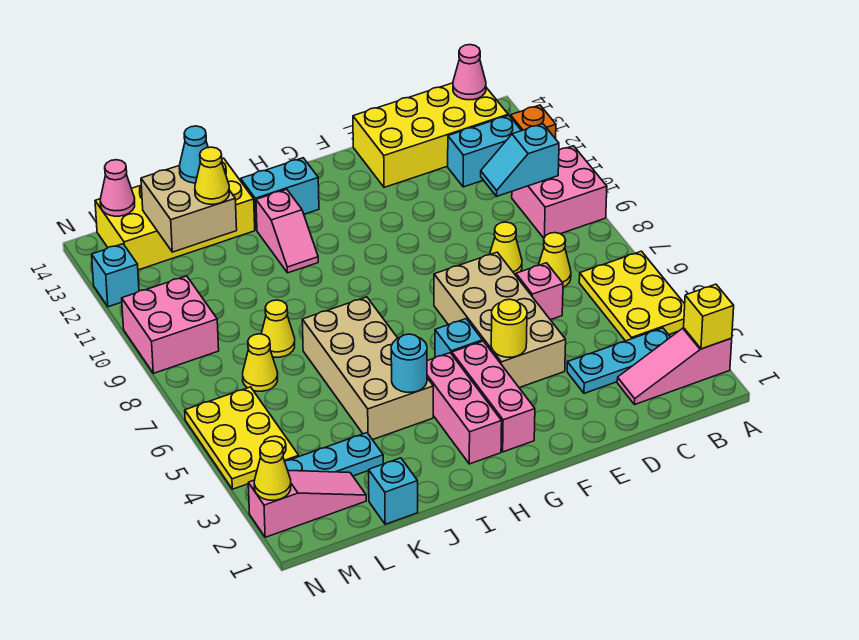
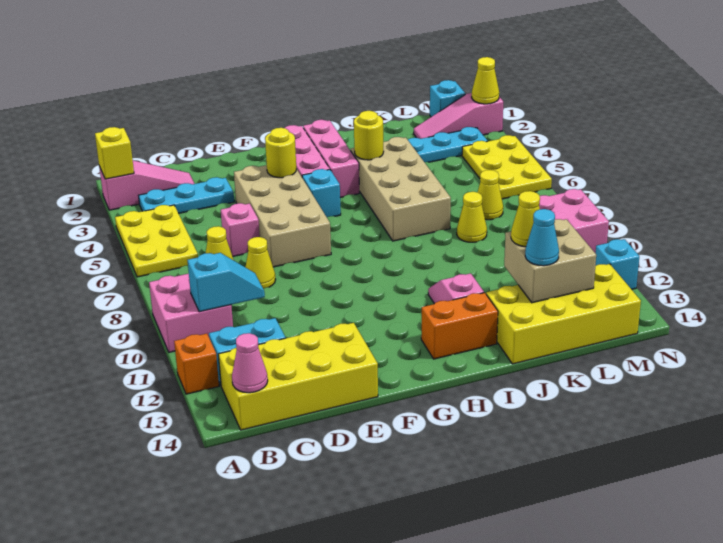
cyan brick H13:I13 level 1 -> orange brick H13:I13 level 1
cyan round brick I4 level 2 -> yellow round brick I4 level 2
cyan brick K1 level 1 -> cyan brick M1 level 1
pink cone M14 level 2 -> none

